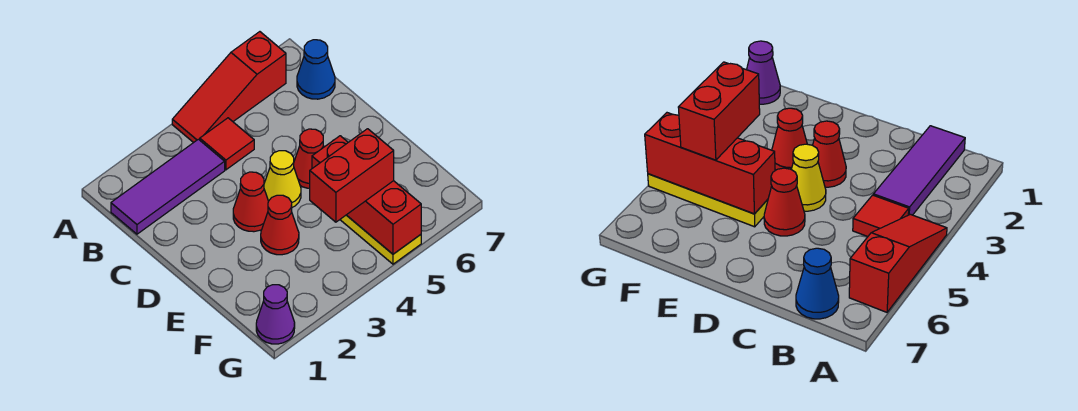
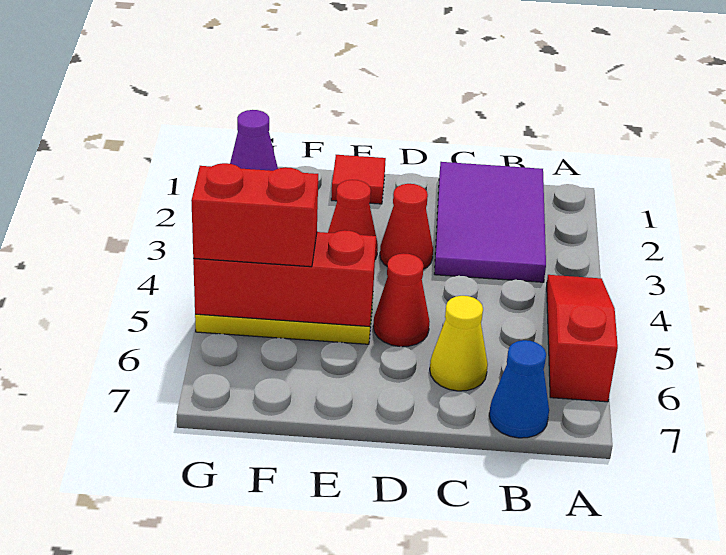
purple tile B1:B3 level 1 -> purple tile B1:C3 level 1
red tile B4 level 1 -> red tile E1 level 1
yellow cone D4 level 1 -> yellow cone C6 level 1
red brick F4:F5 level 3 -> red brick F5:G5 level 3

